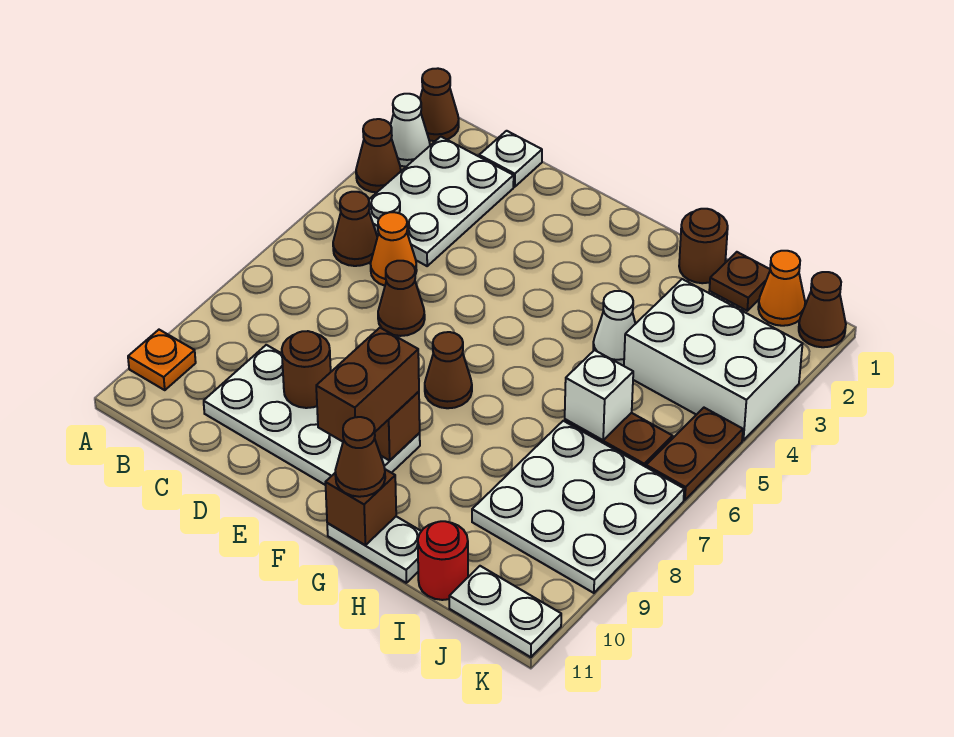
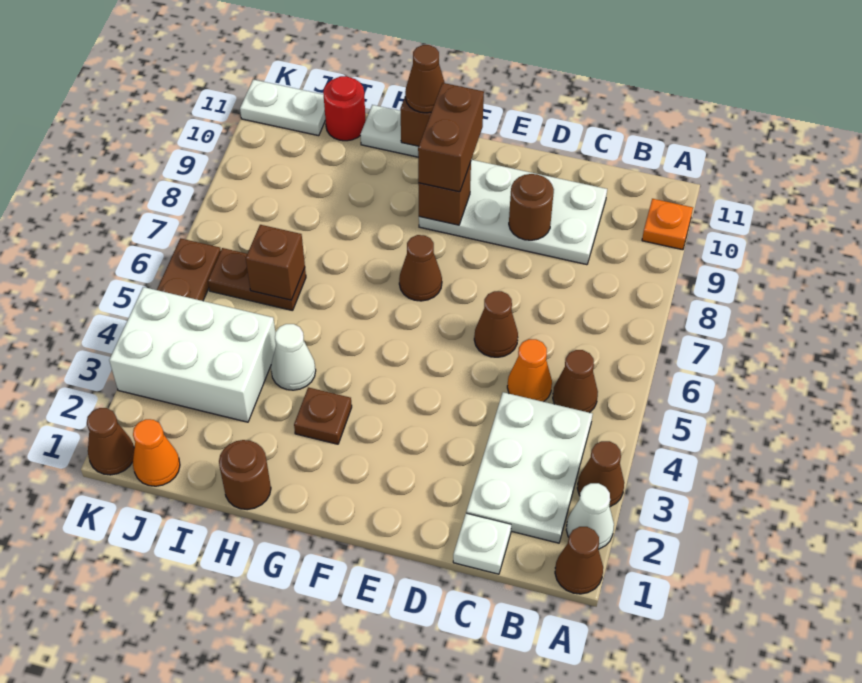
brown plate I1 level 1 -> brown plate G3 level 1
white brick I6 level 2 -> brown brick I6 level 2
white plate I7:K9 level 1 -> none

